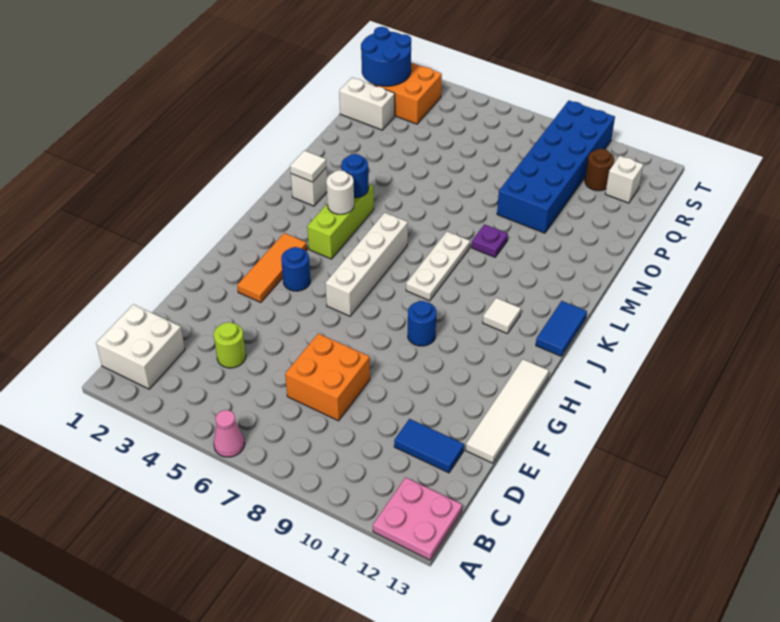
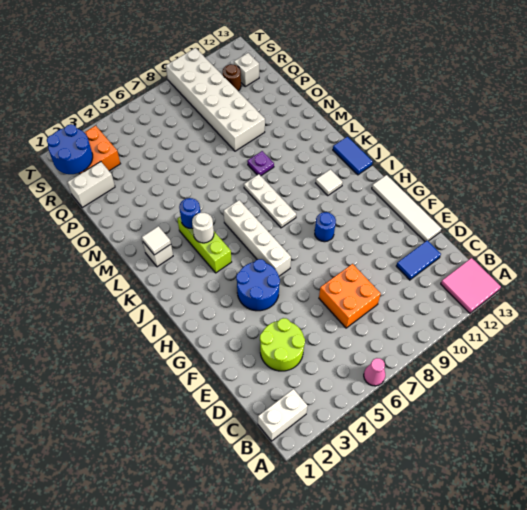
pink plate A12:B13 level 1 -> pink tile A12:B13 level 1
white brick B1:C2 level 1 -> white brick B1:B2 level 1
lime round brick D4 level 1 -> lime round brick D3:E4 level 1
orange tile G3:I3 level 1 -> none
blue round brick H4 level 1 -> blue round brick G4:H5 level 1
blue brick O9:T10 level 1 -> white brick O9:T10 level 1

